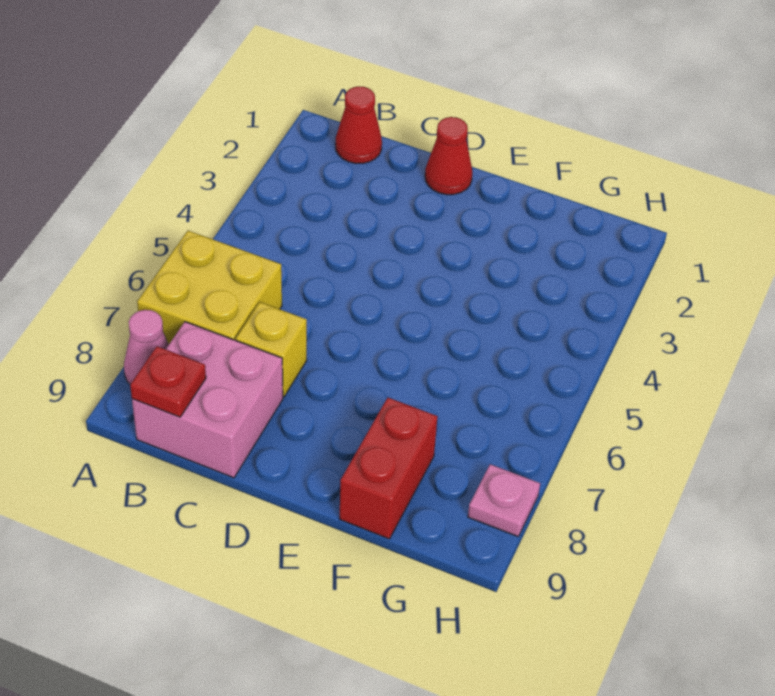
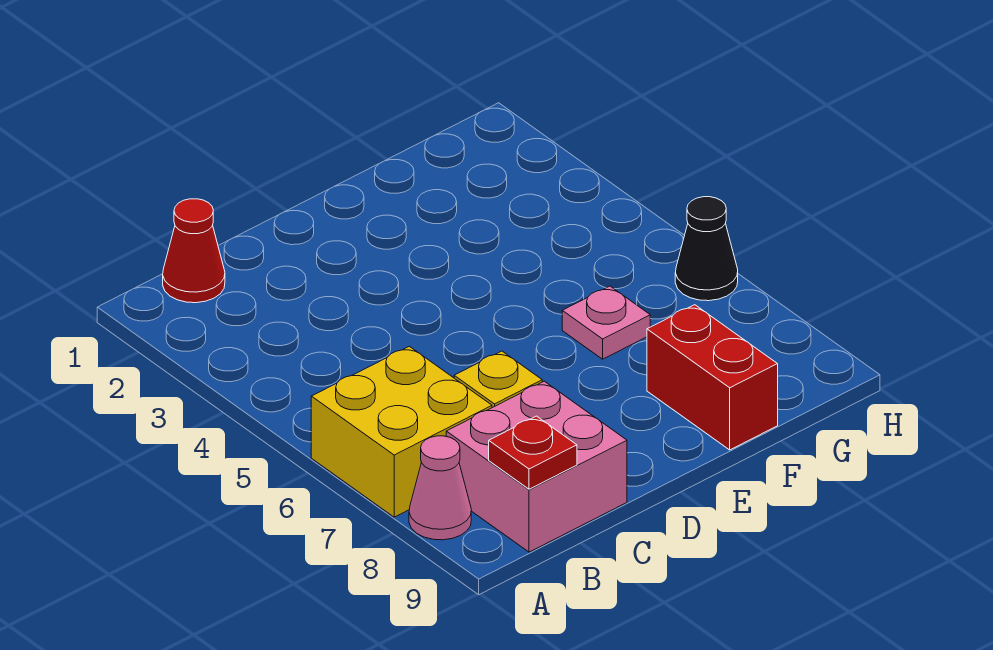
red cone D1 level 1 -> none
none -> black cone H6 level 1
pink plate H8 level 1 -> pink plate F6 level 1

